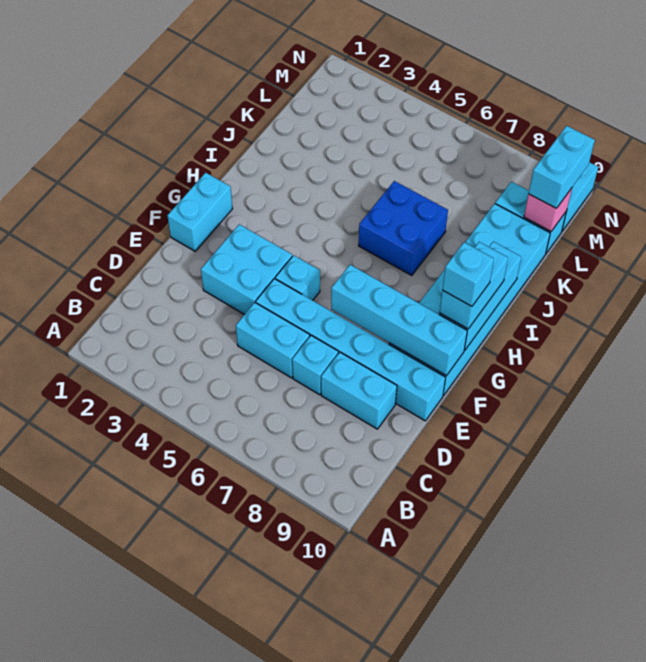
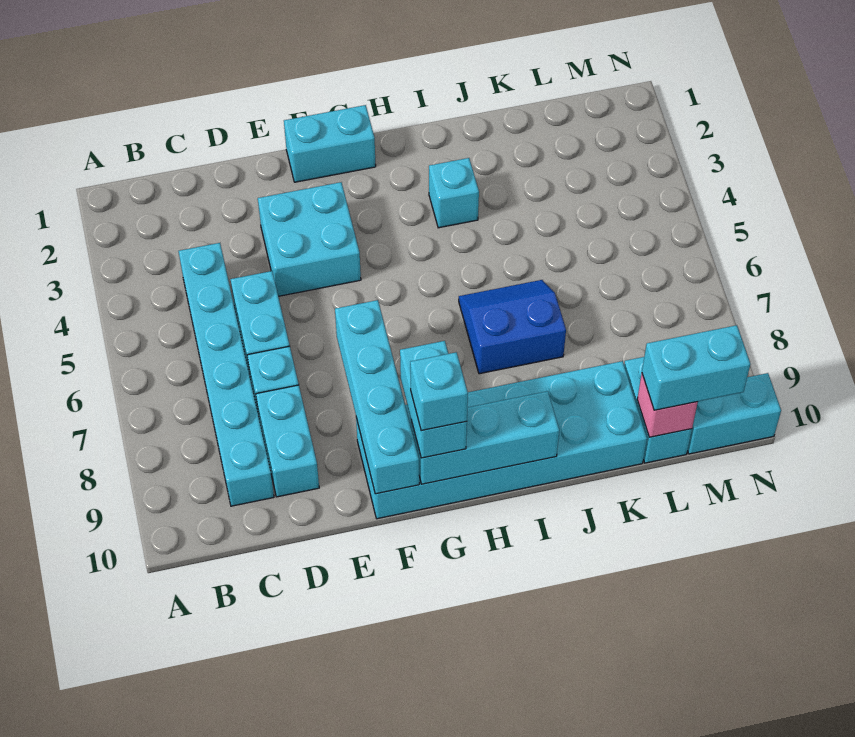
cyan brick E5:E10 level 1 -> cyan brick C4:C9 level 1
cyan brick F5 level 1 -> cyan brick I3 level 1
cyan brick G10:H10 level 3 -> cyan brick G9:G10 level 3
blue brick I6:J7 level 1 -> blue slope I6:J7 level 1 top 7

